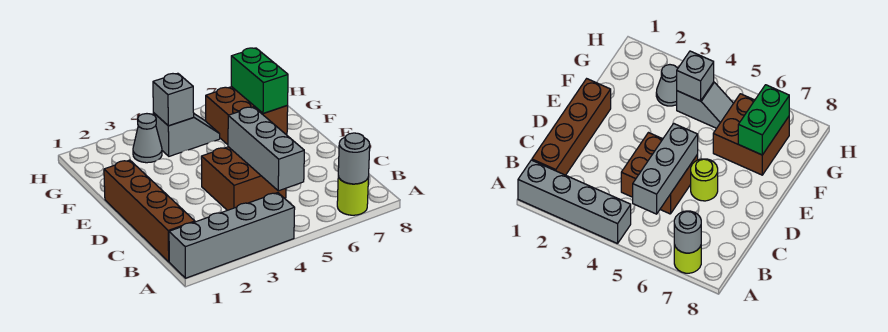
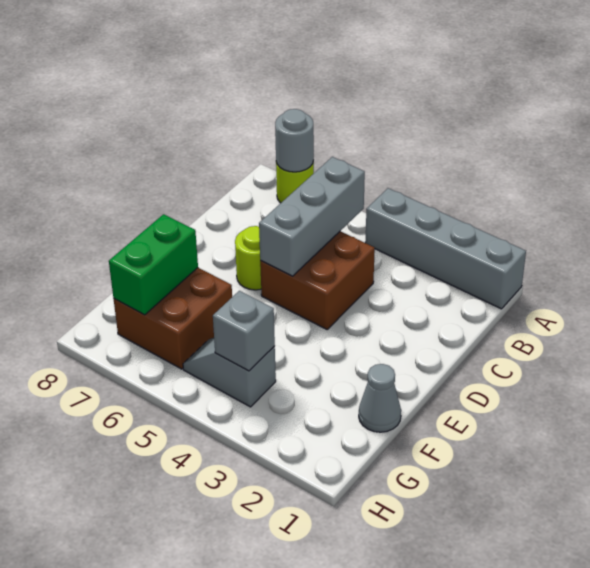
brown brick B1:E1 level 1 -> none
grey cone G3 level 1 -> grey cone F1 level 1

